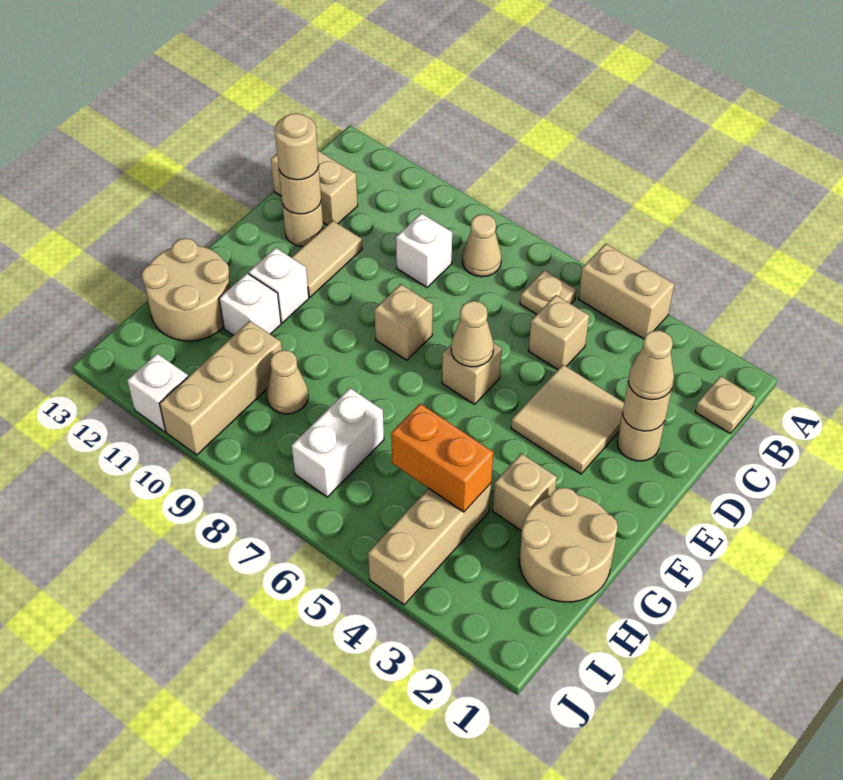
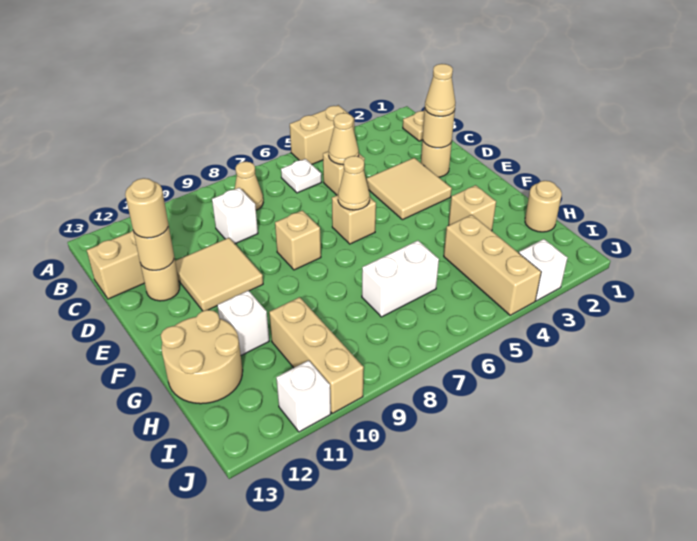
tan plate B6 level 1 -> white plate B6 level 1
tan tile D11:E11 level 1 -> tan tile D10:E11 level 1
white brick F11 level 1 -> white brick J3 level 1
tan round brick G1:H2 level 1 -> tan round brick H1 level 1
orange brick H4:H5 level 2 -> none
white brick H7:I7 level 1 -> white brick H6:H7 level 1
tan cone H9 level 1 -> tan cone C5 level 2

